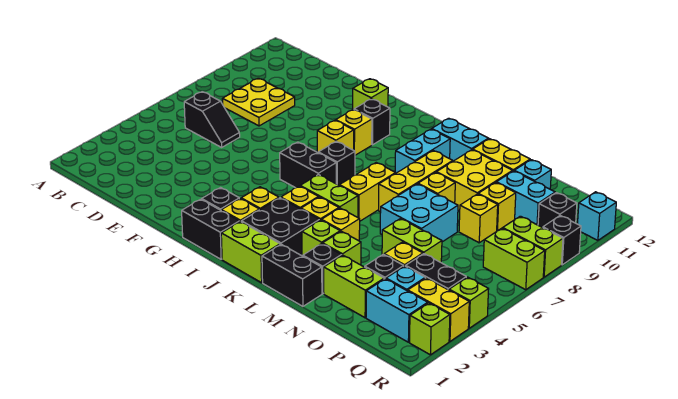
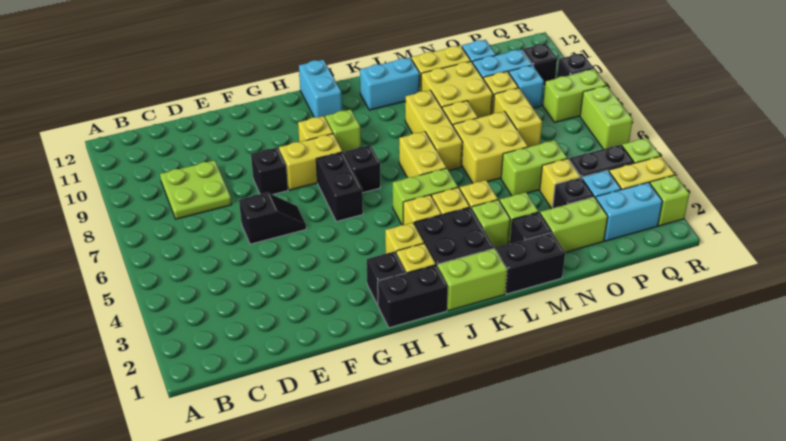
black slope C6:D6 level 1 top C -> black slope E6:F6 level 1 top E
yellow plate C8:D9 level 1 -> lime plate C8:D9 level 1
lime brick G11 level 1 -> lime brick I9 level 1
black brick H6:I6 level 1 -> black brick H6:H7 level 1
yellow brick H8 level 1 -> yellow brick G8:H8 level 1
black brick H10 level 1 -> black brick F8 level 1
cyan brick K9:K10 level 1 -> cyan brick I11:I12 level 1
cyan brick M6:N7 level 1 -> yellow brick M6:N7 level 1
yellow brick O8 level 1 -> yellow brick O7:O8 level 1
lime brick Q7:R7 level 1 -> lime brick R6:R7 level 1
cyan brick R11 level 1 -> cyan brick P9 level 1

